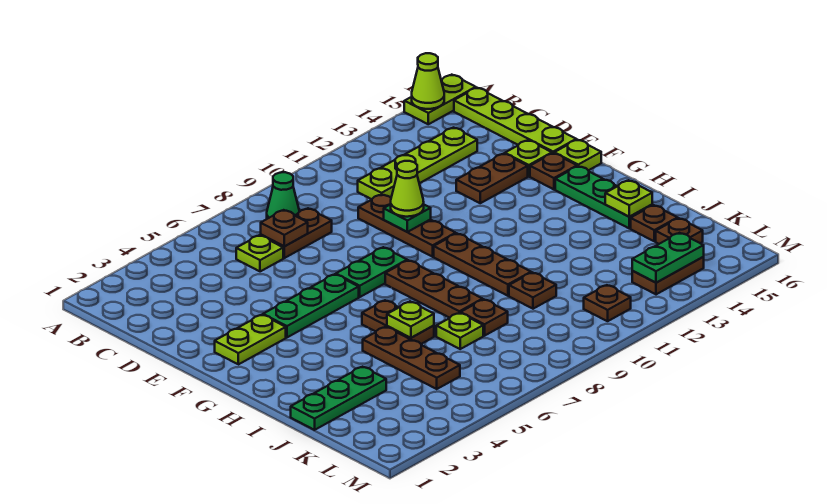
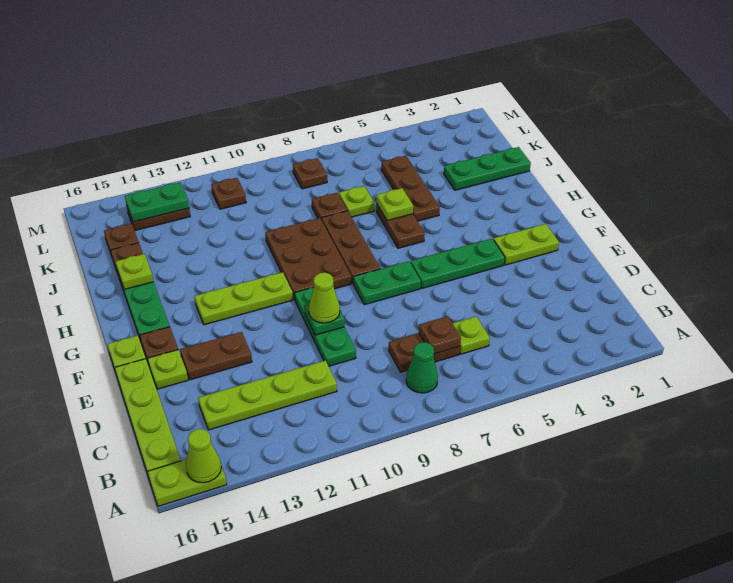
brown plate D10:F10 level 1 -> green plate D10:F10 level 1
brown plate G10:I10 level 1 -> brown plate G9:I10 level 1
none -> lime plate G11:G13 level 1
brown plate J10 level 1 -> brown plate L8 level 1

